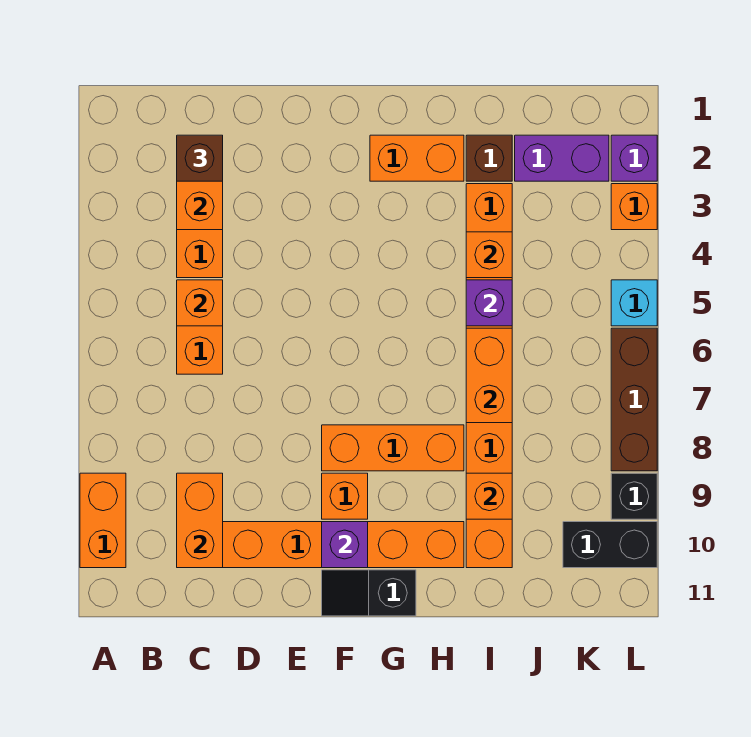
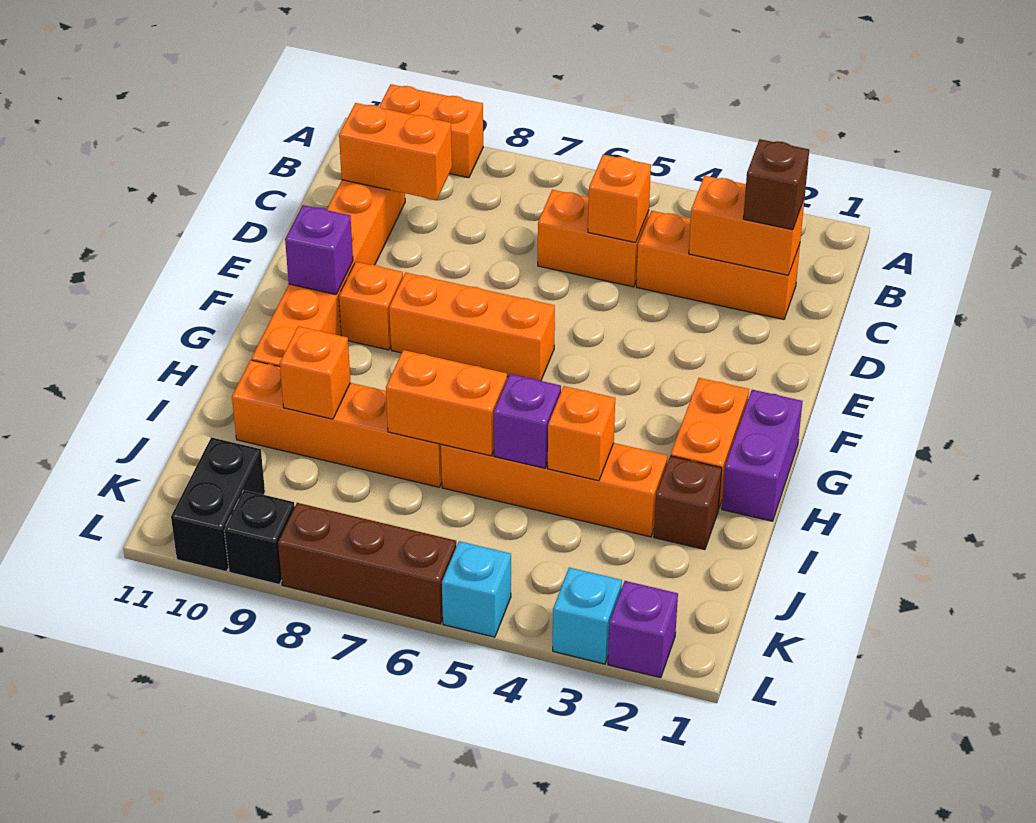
orange brick F8:H8 level 1 -> orange brick F6:F8 level 1
black slope F11:G11 level 1 top G -> none
purple brick J2:K2 level 1 -> purple brick G1:H1 level 1
orange brick L3 level 1 -> cyan brick L3 level 1

